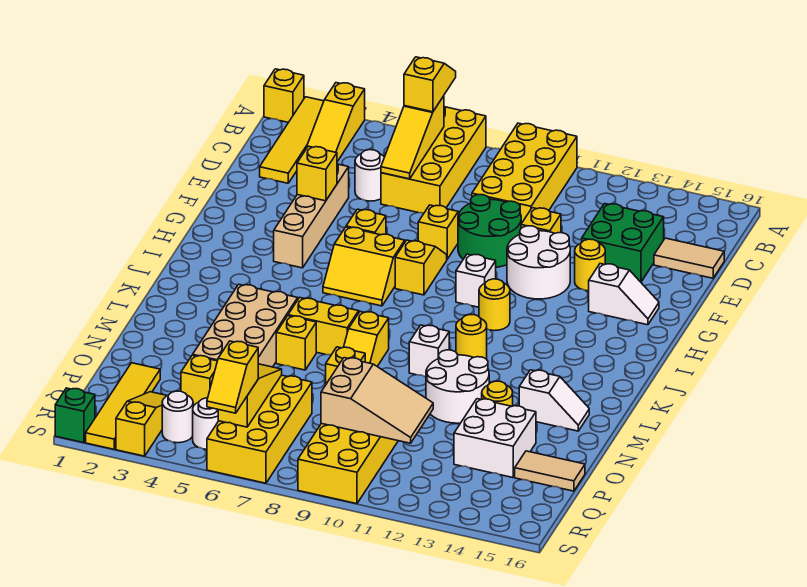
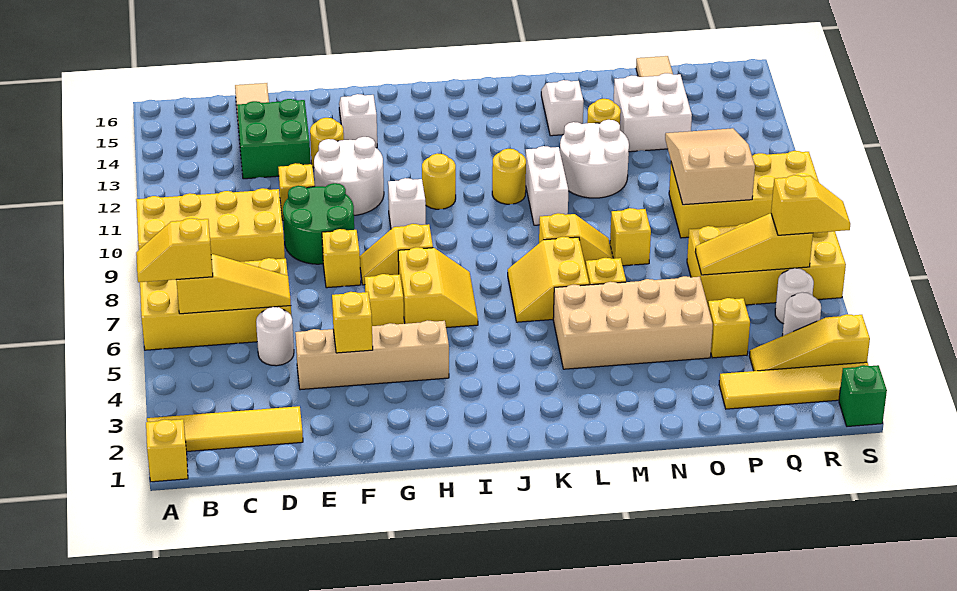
yellow slope A3:C3 level 1 top A -> none
white brick L10 level 1 -> white brick L10:L11 level 1

